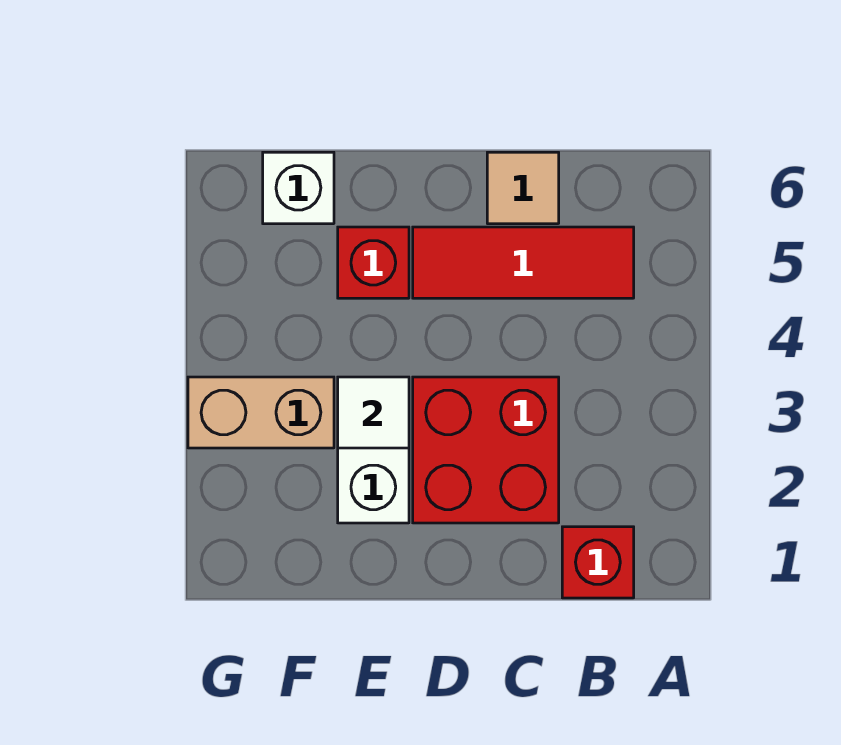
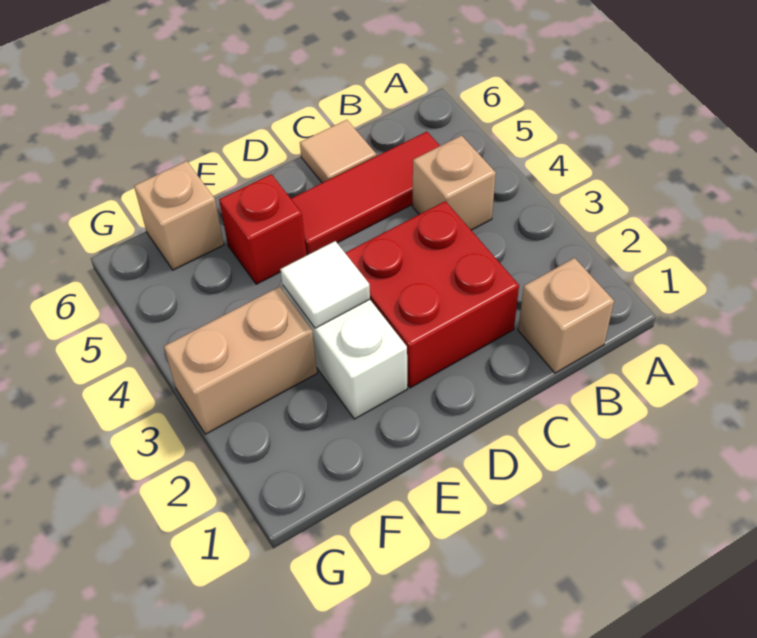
red brick B1 level 1 -> tan brick B1 level 1
none -> tan brick B4 level 1
white brick F6 level 1 -> tan brick F6 level 1

